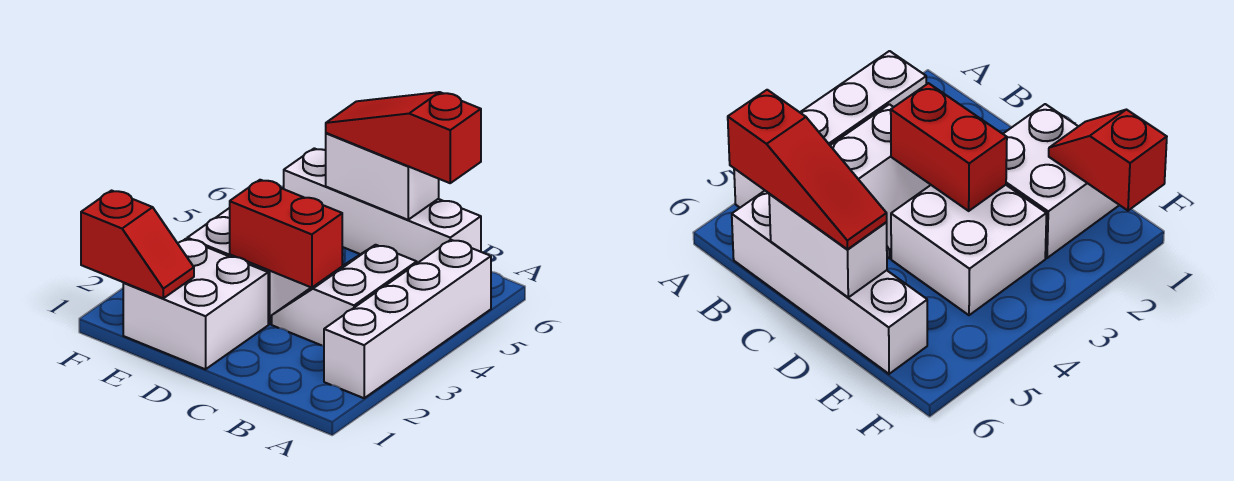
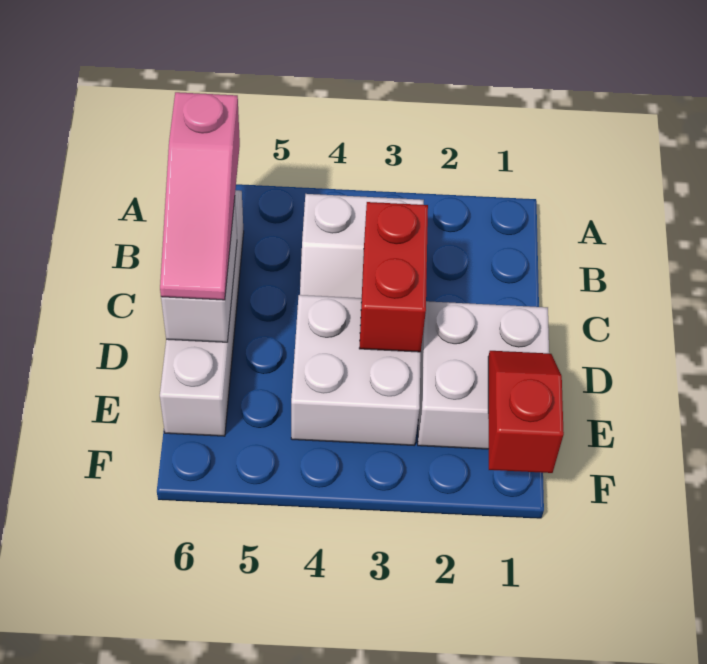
white brick A2:A5 level 1 -> none
red slope B6:D6 level 3 top B -> pink slope B6:D6 level 3 top B

